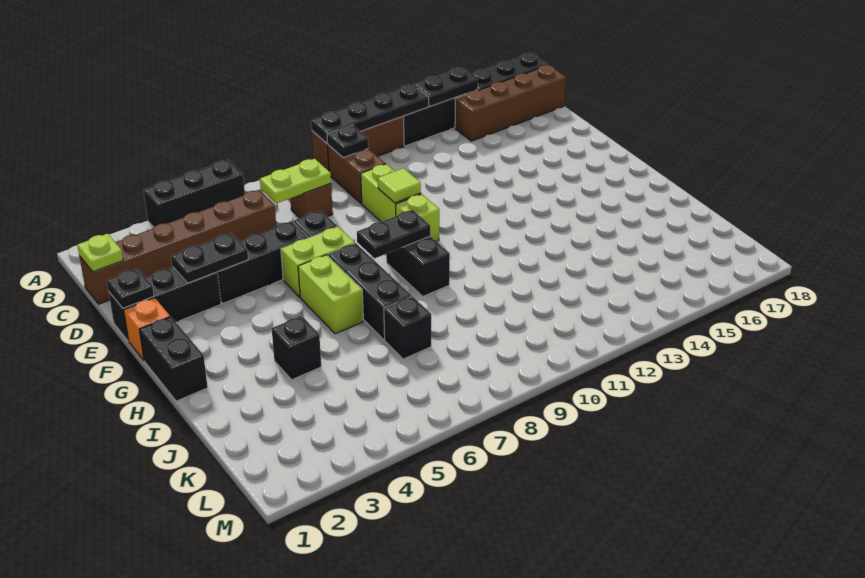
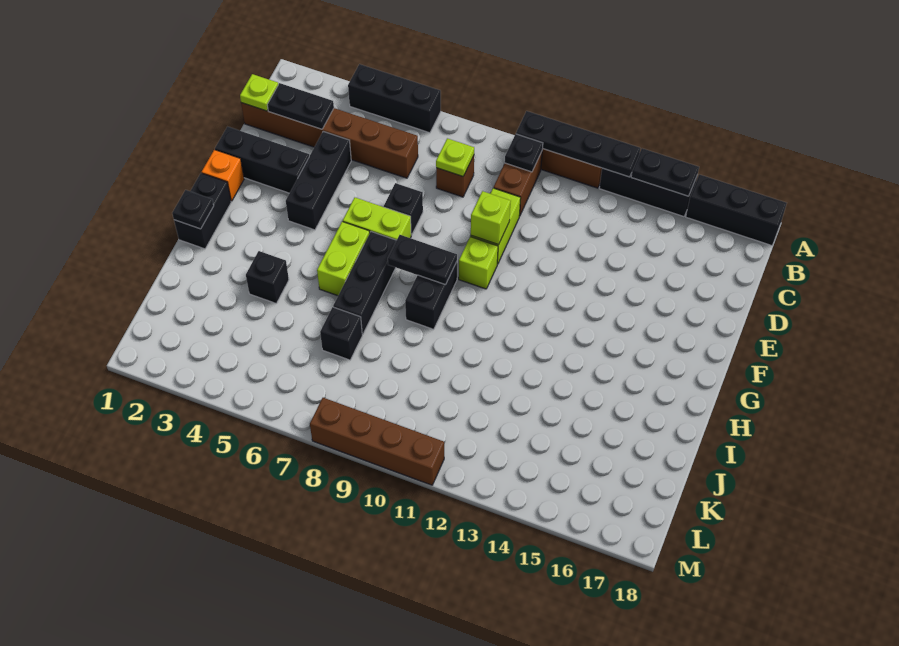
brown brick B15:B18 level 1 -> brown brick M8:M11 level 1
lime plate C7:C8 level 2 -> lime plate C8 level 2
black plate E1 level 2 -> black plate H1 level 2
black plate E3:E4 level 2 -> black plate C2:C3 level 2
black brick E4:E6 level 1 -> black brick D4:F4 level 1
lime tile E10 level 2 -> lime brick E10 level 2

